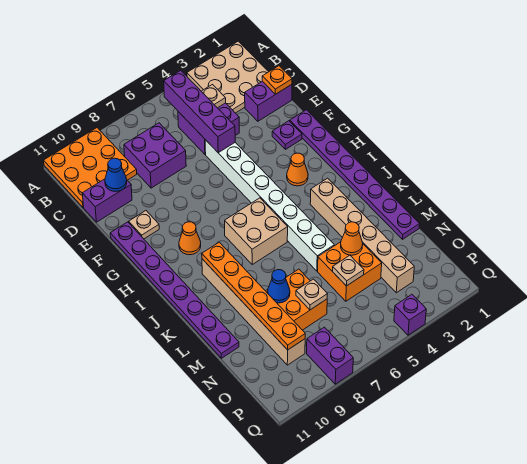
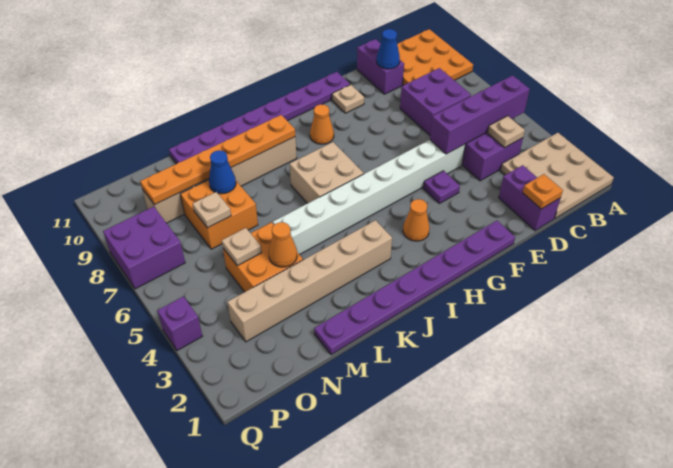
purple plate F2 level 1 -> purple plate F4 level 1
purple brick P8:Q8 level 1 -> purple brick P7:Q8 level 1

